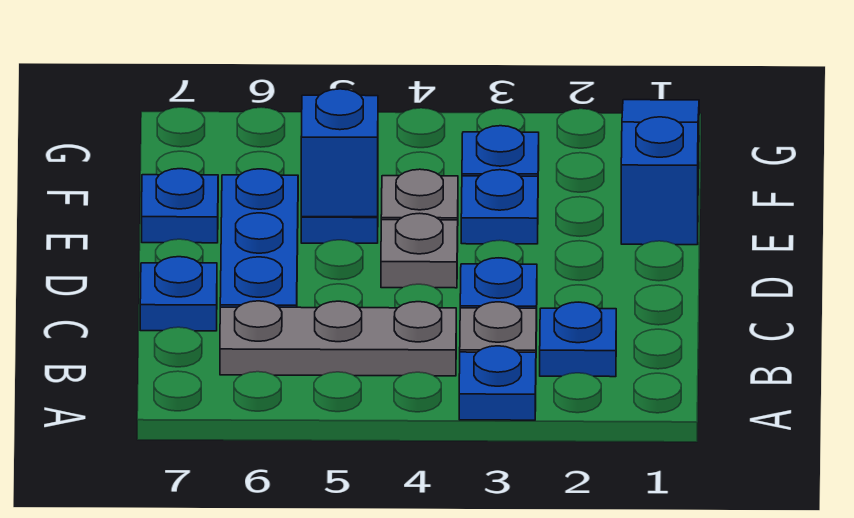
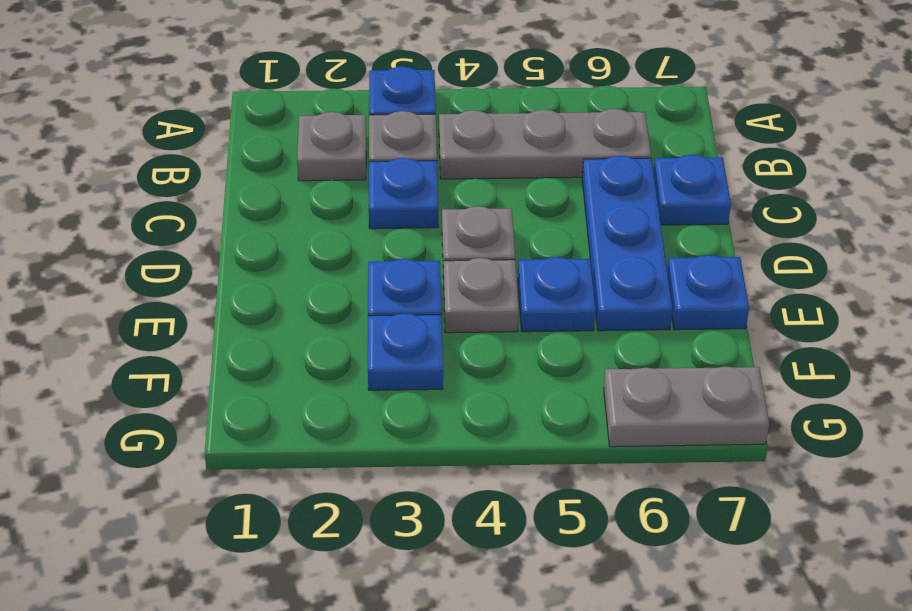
blue plate B2 level 1 -> grey plate B2 level 1
blue slope E1:G1 level 1 top E -> none
blue brick E5 level 2 -> none
none -> grey plate G6:G7 level 1

